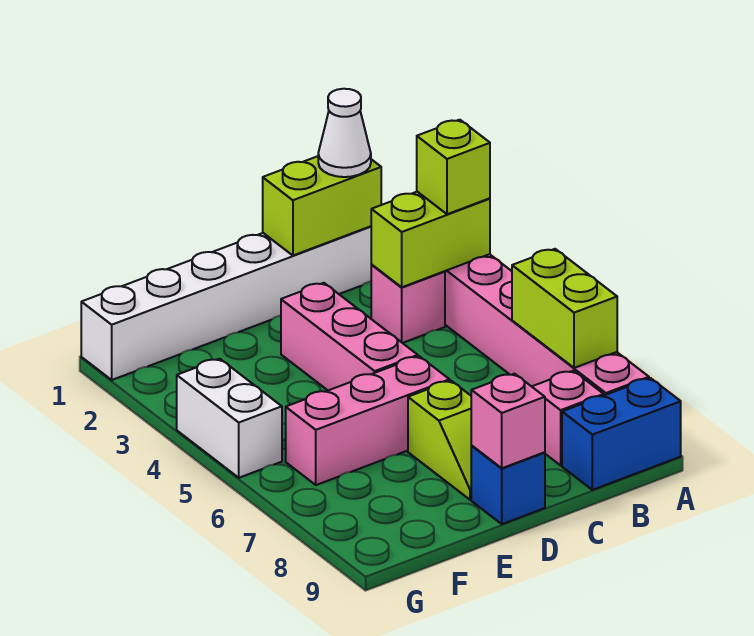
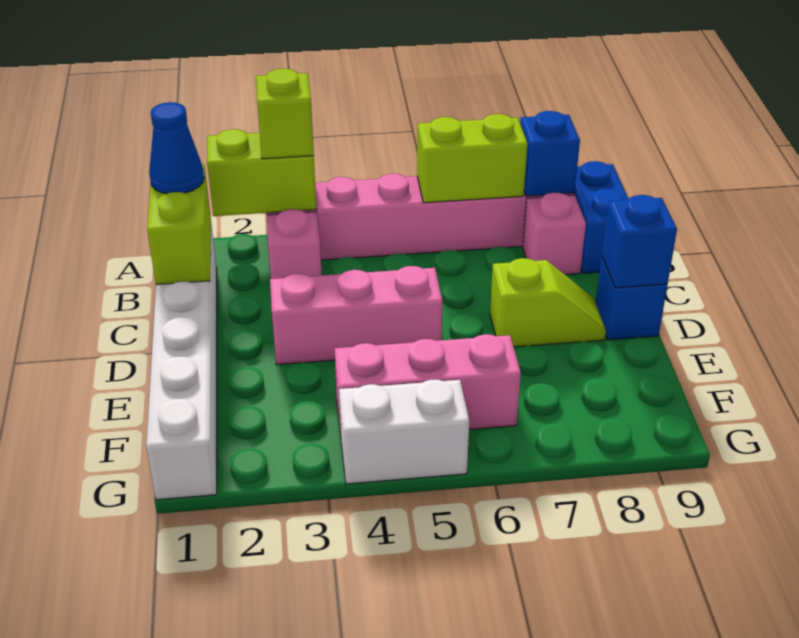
lime brick A3:B3 level 2 -> lime brick A2:A3 level 2
none -> blue brick A8 level 2
white cone B1 level 3 -> blue cone B1 level 3
pink brick D6:F6 level 1 -> pink brick F4:F6 level 1
pink brick D9 level 2 -> blue brick D9 level 2

